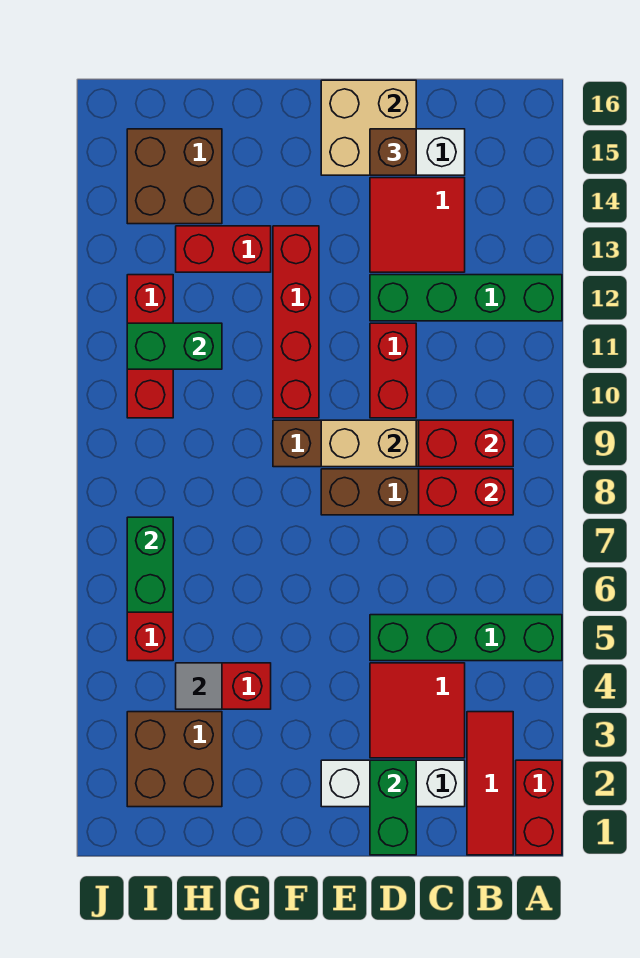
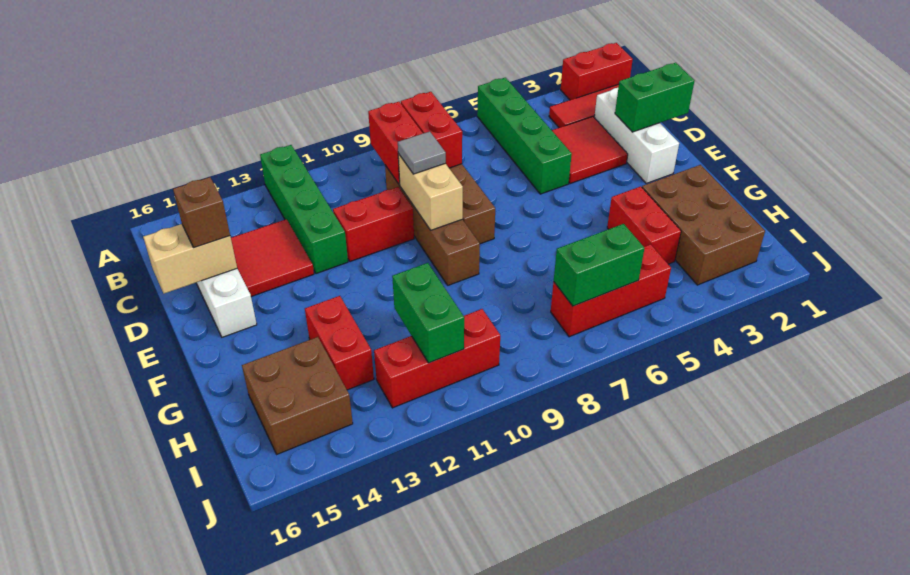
tan brick D15:E16 level 2 -> tan brick D15:D16 level 2
red brick F10:F13 level 1 -> none
brown brick H2:I3 level 1 -> brown brick G2:I3 level 1
grey tile H4 level 2 -> grey tile D9 level 3

